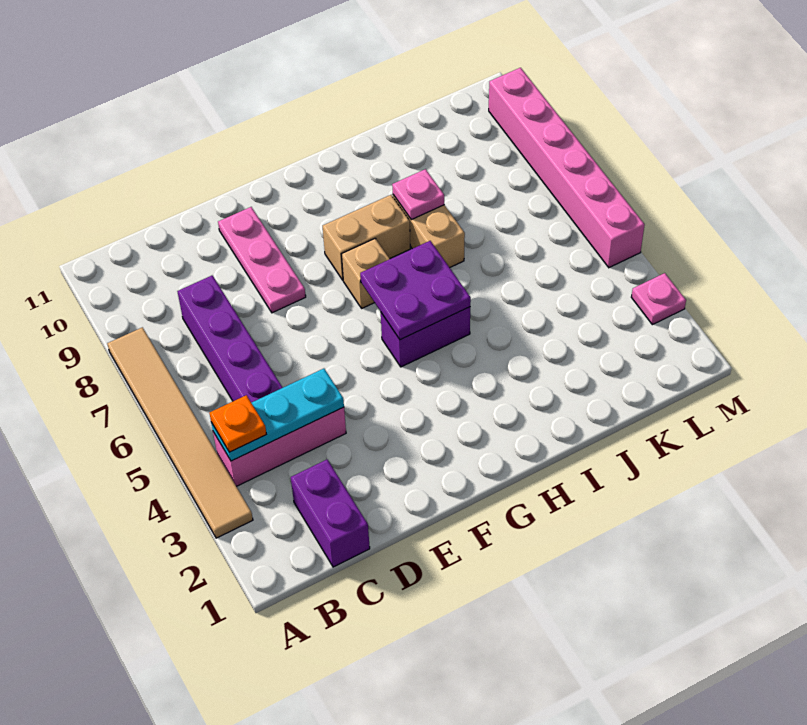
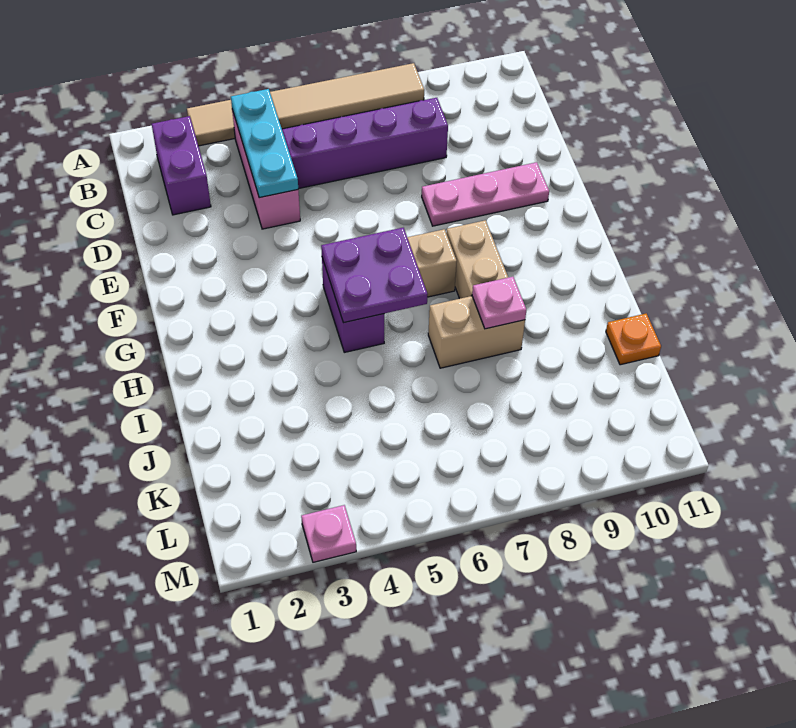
orange plate B4 level 3 -> orange plate J11 level 1
purple brick C1:C2 level 1 -> purple brick B2:C2 level 1
pink brick M5:M10 level 1 -> none

